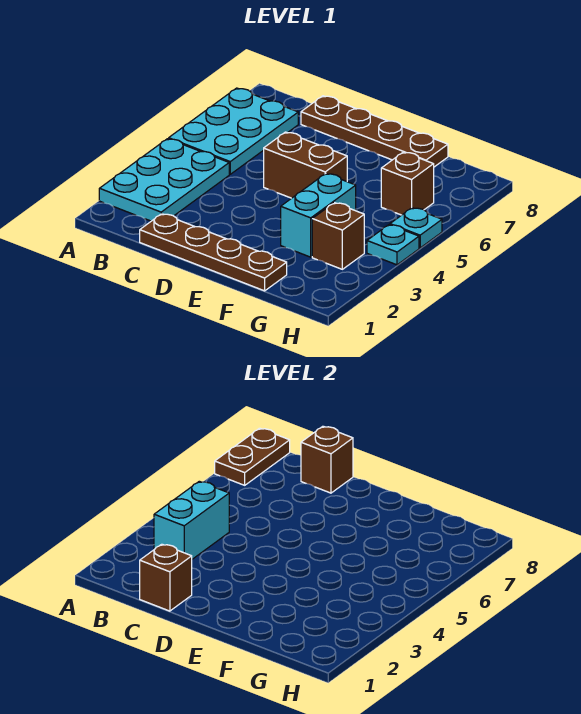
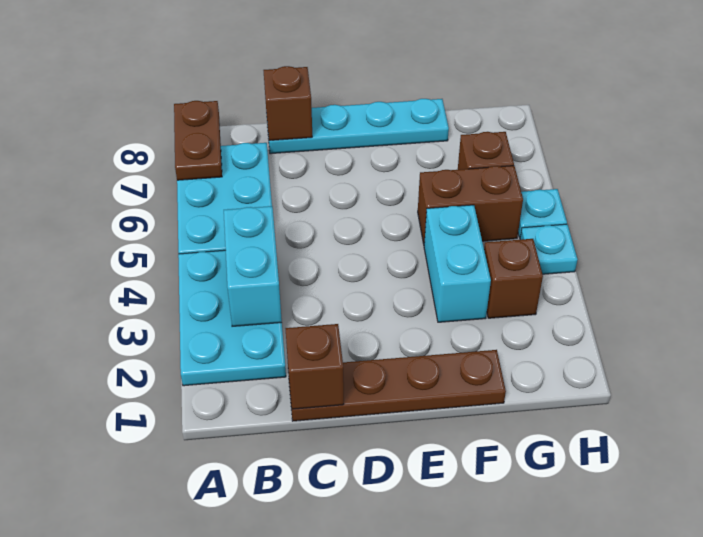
brown plate C8:F8 level 1 -> cyan plate C8:F8 level 1
brown brick D5:E5 level 1 -> brown brick F5:G5 level 1

